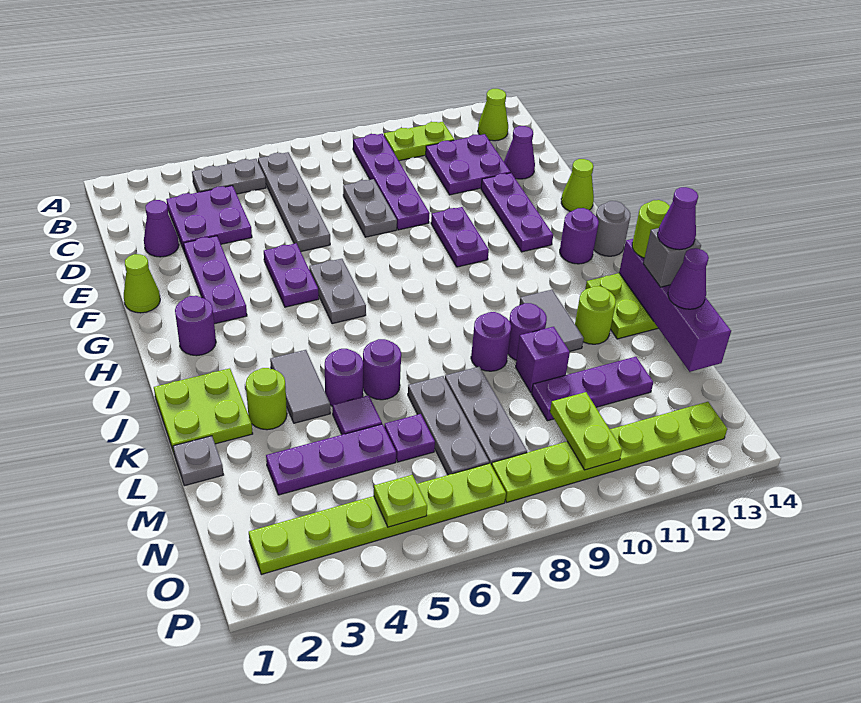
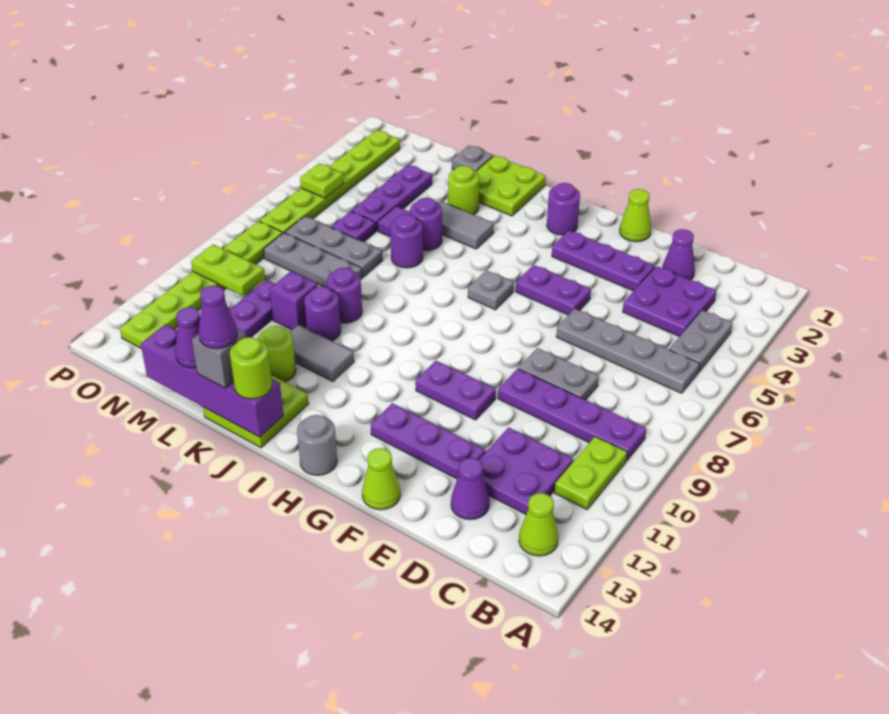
grey plate G6:H6 level 1 -> grey plate H6 level 1
purple round brick H13 level 1 -> none

